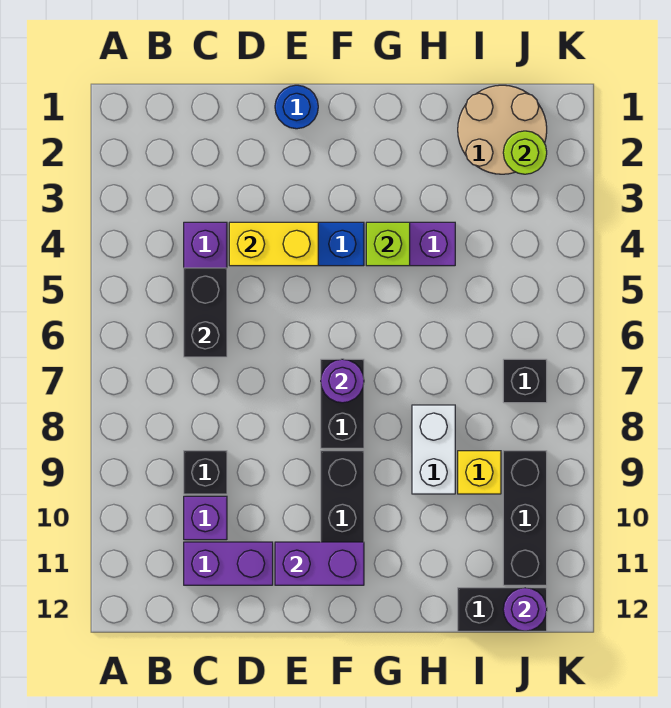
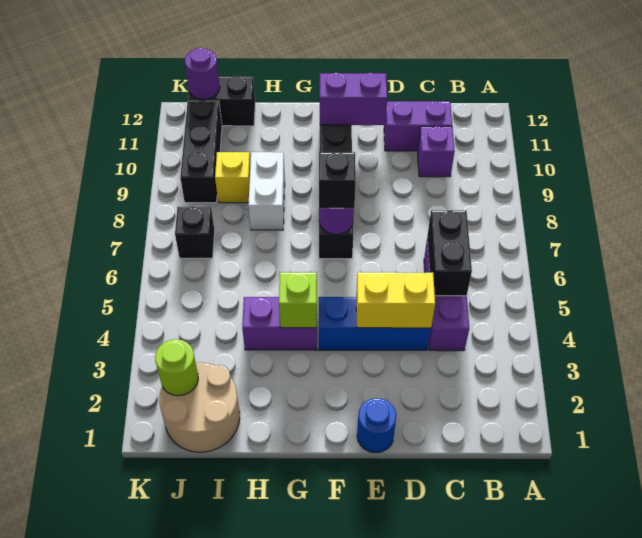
black brick C9 level 1 -> black brick F7 level 3

